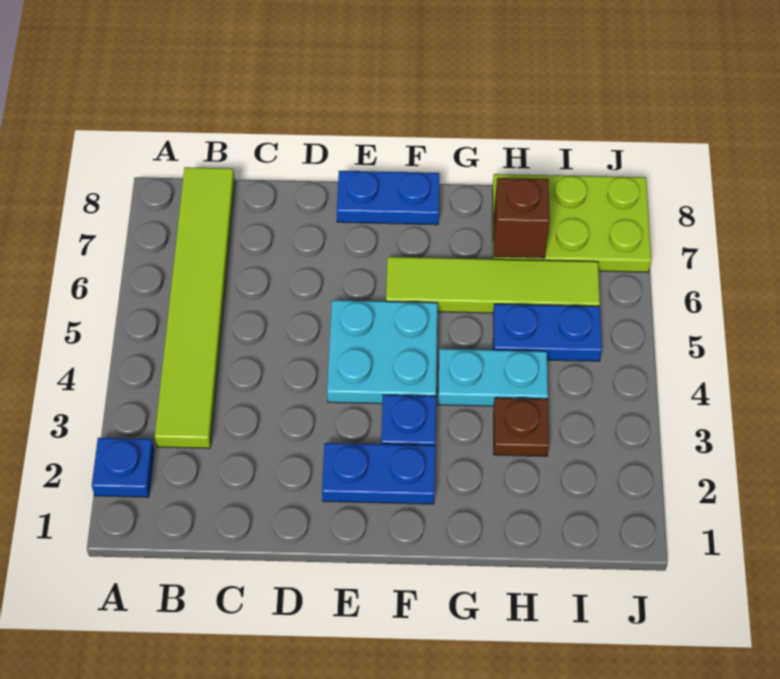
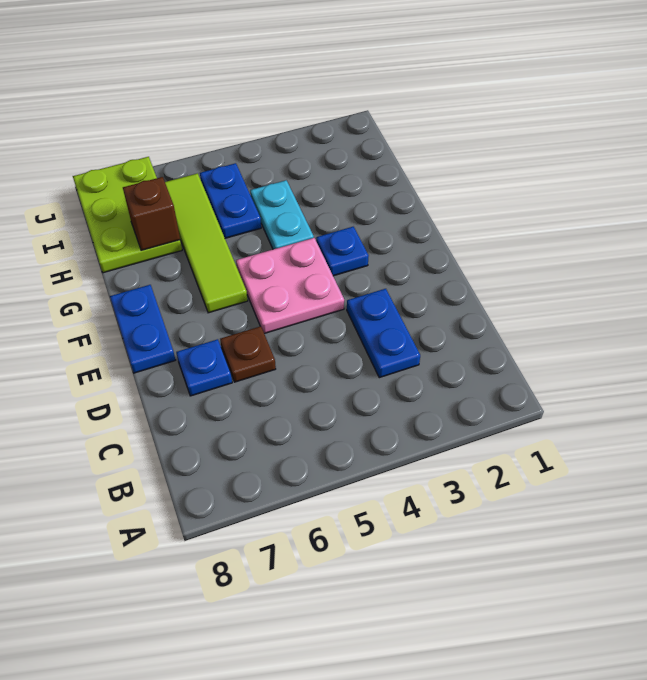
blue plate A2 level 1 -> blue plate D7 level 1
lime tile B3:B8 level 1 -> none
blue plate E2:F2 level 1 -> blue plate C3:D3 level 1
cyan plate E4:F5 level 1 -> pink plate E4:F5 level 1
brown plate H3 level 1 -> brown plate D6 level 1

